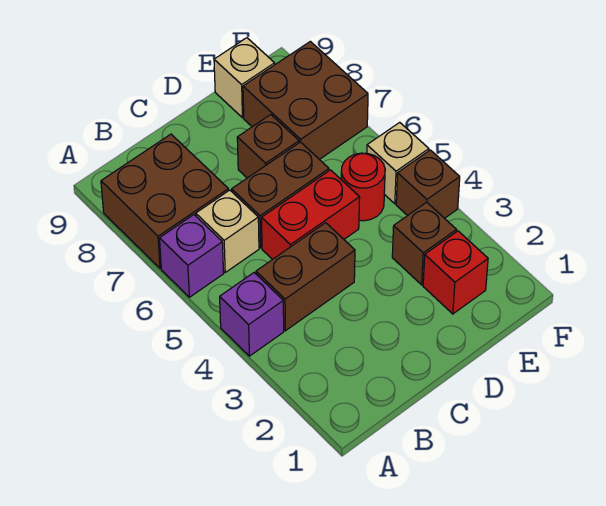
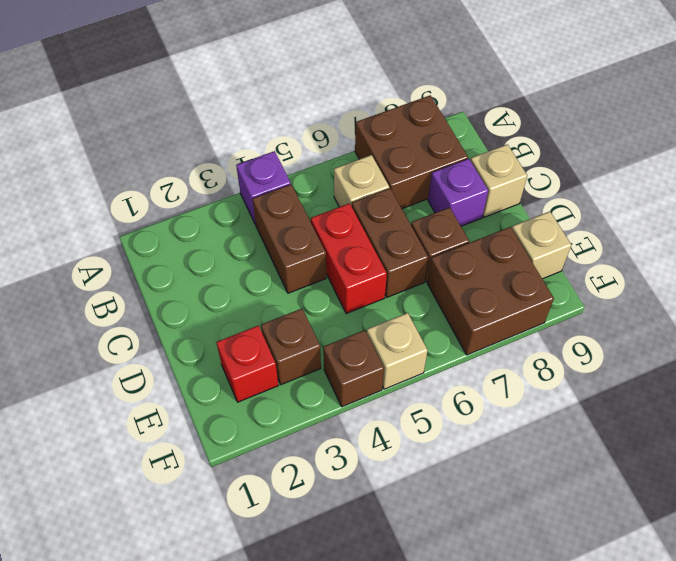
purple brick A6 level 1 -> purple brick C8 level 1
none -> tan brick C9 level 1
red round brick E5 level 1 -> none

